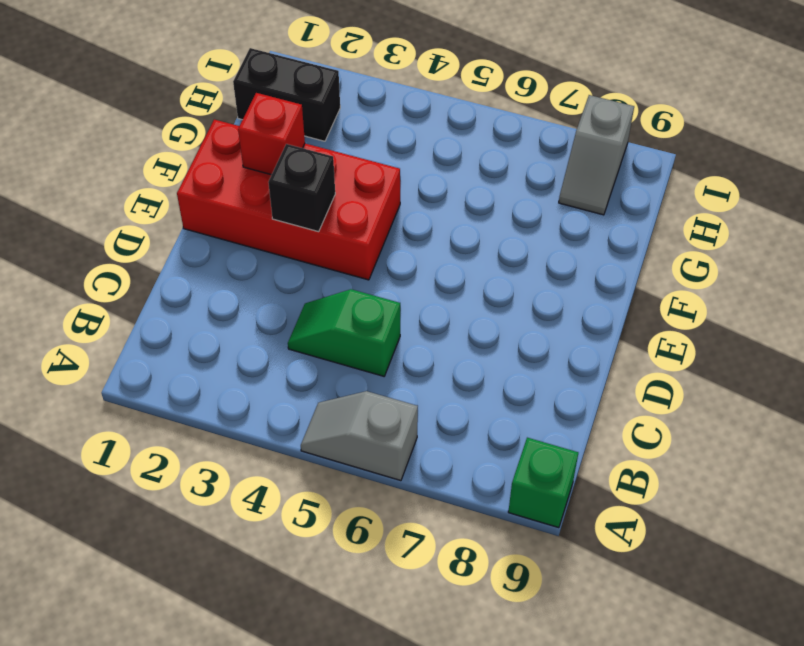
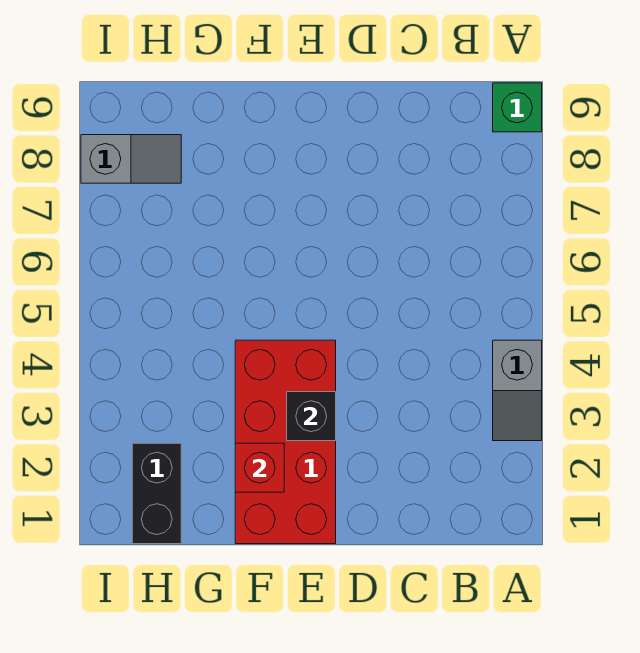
grey slope A5:A6 level 1 top 6 -> grey slope A3:A4 level 1 top 4
green slope C4:C5 level 1 top 5 -> none

